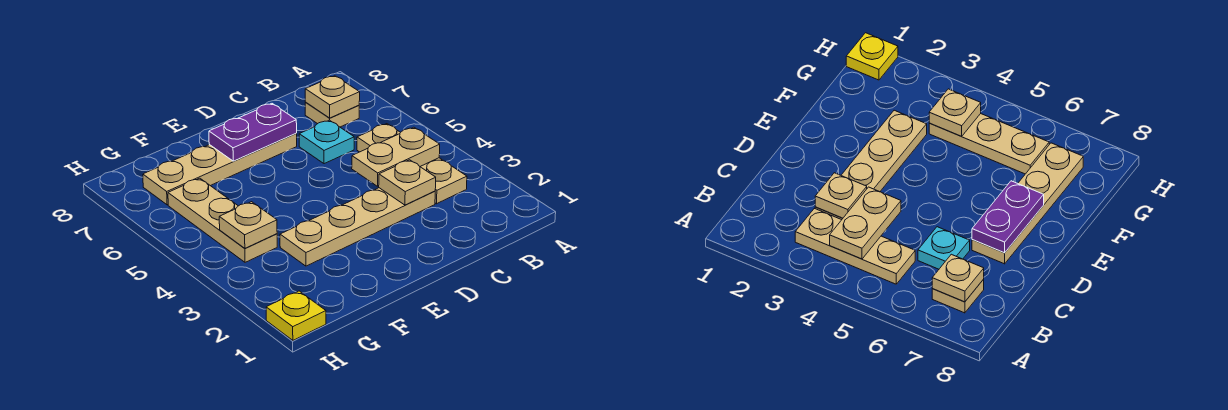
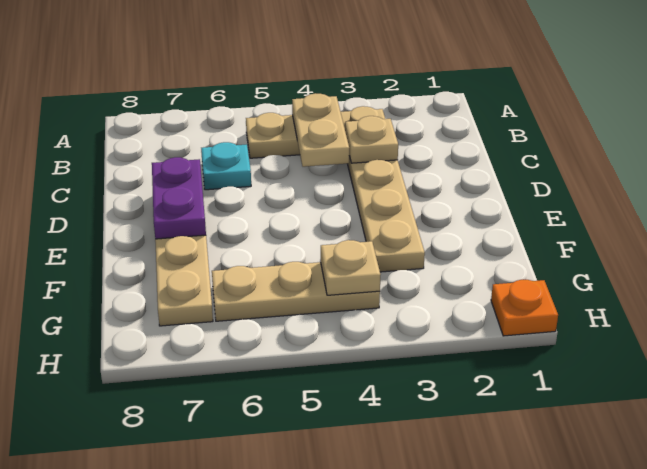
tan plate B7 level 1 -> none
tan plate B7 level 2 -> none
yellow plate H1 level 1 -> orange plate H1 level 1

